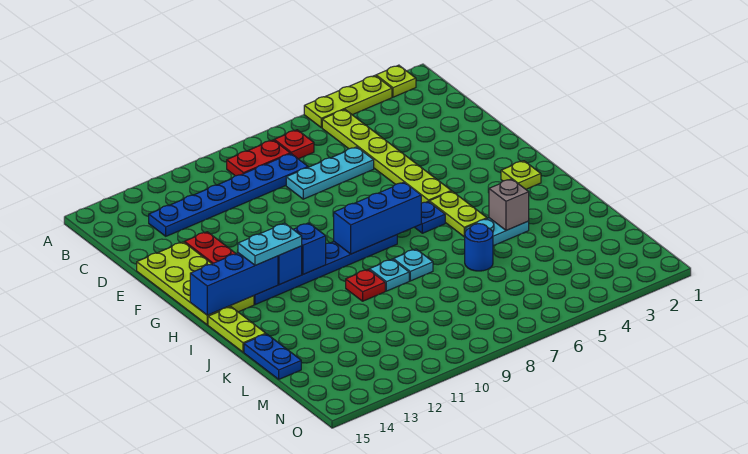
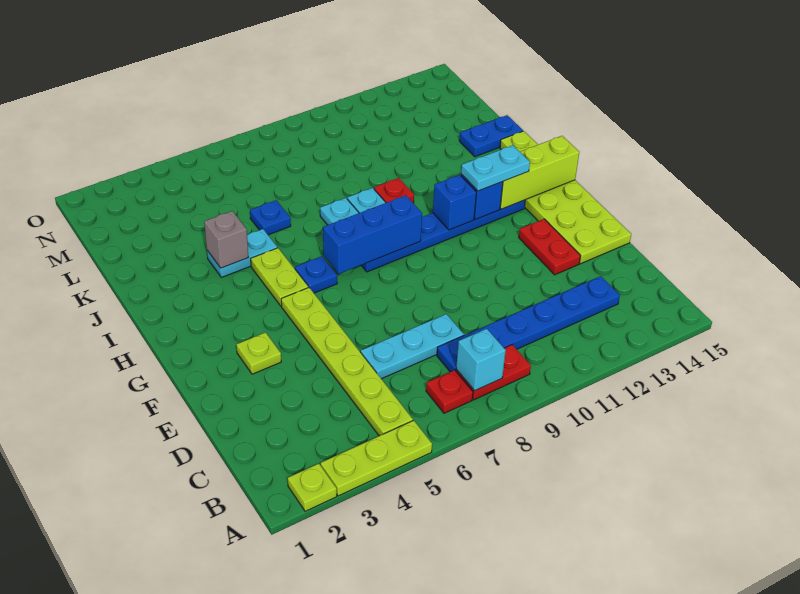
none -> cyan brick B8 level 2
lime plate H2 level 1 -> lime plate F3 level 1
blue brick H13:H15 level 2 -> lime brick H13:H15 level 2
blue round brick K6 level 1 -> blue plate K6 level 1
blue plate K15:L15 level 1 -> blue plate K14:K15 level 1

